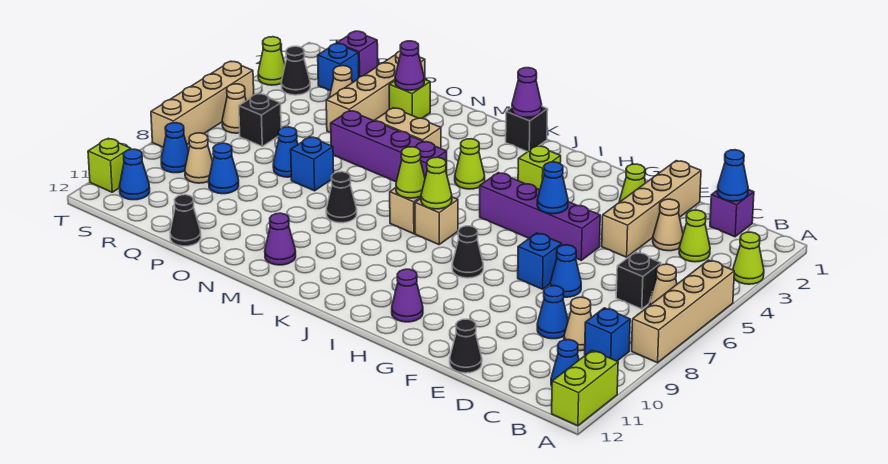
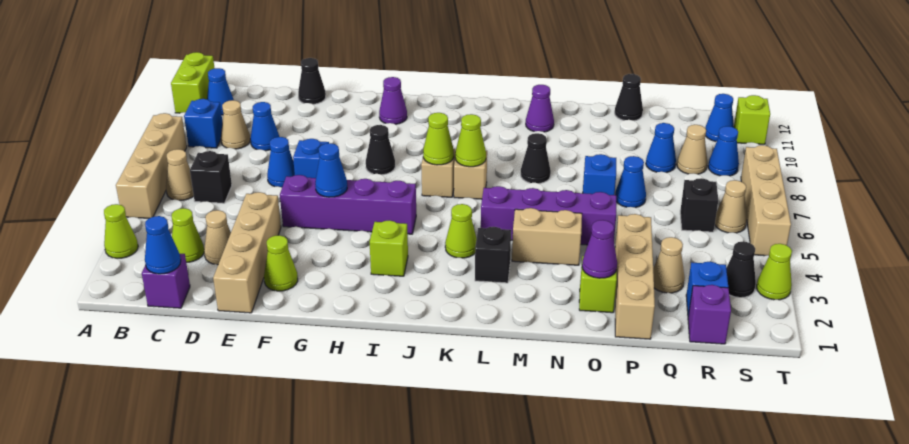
black brick K1 level 1 -> black brick L3 level 1
purple cone K1 level 2 -> none

